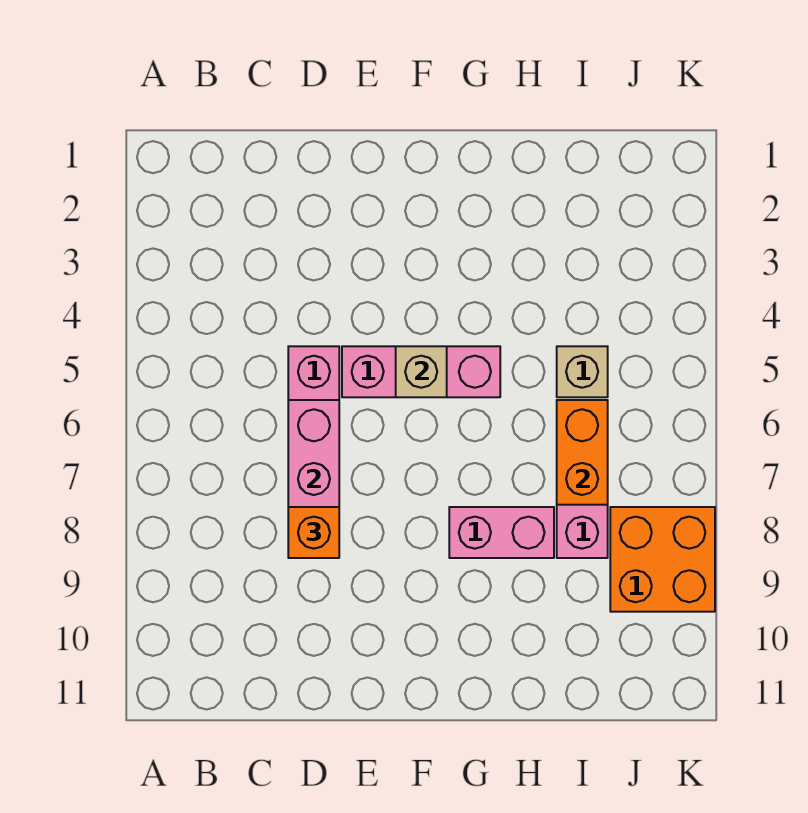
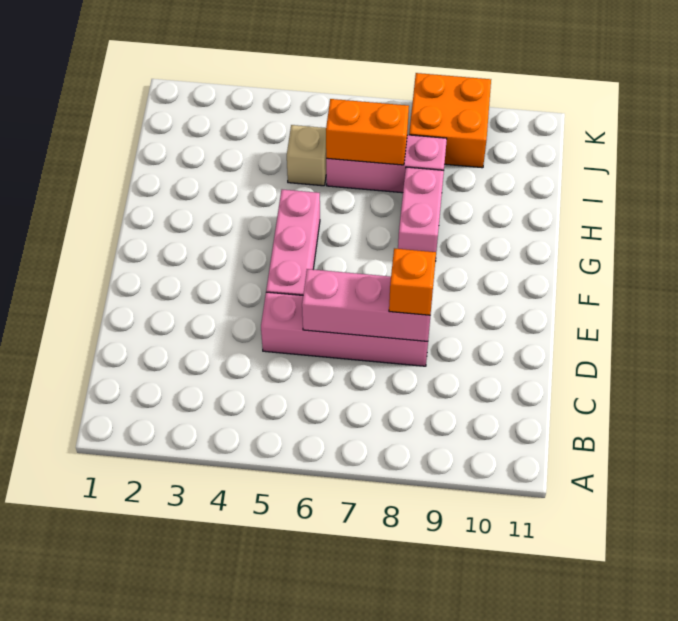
tan brick F5 level 2 -> none

